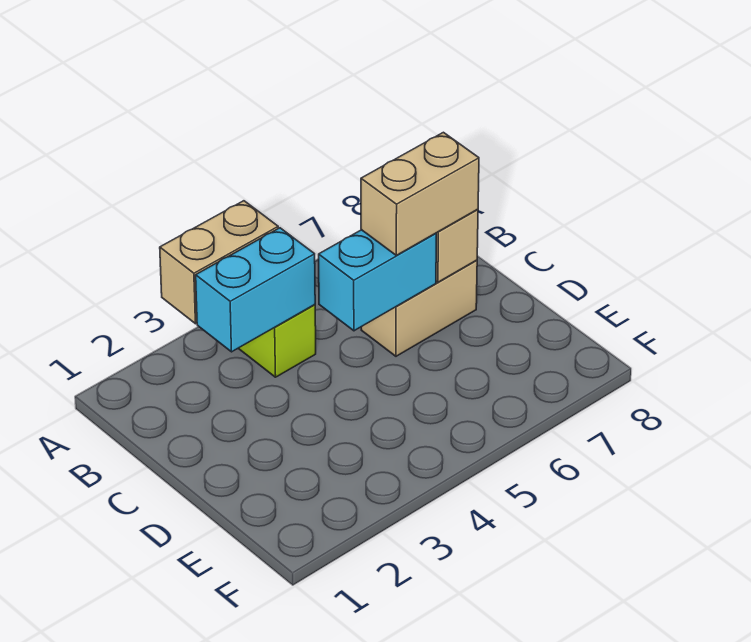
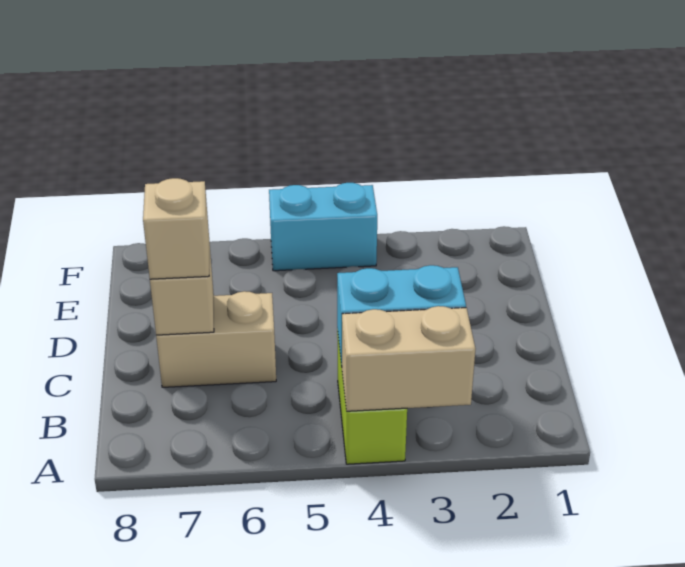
cyan brick C5:C6 level 2 -> cyan brick F4:F5 level 1
tan brick C6:C7 level 3 -> tan brick C7 level 3

